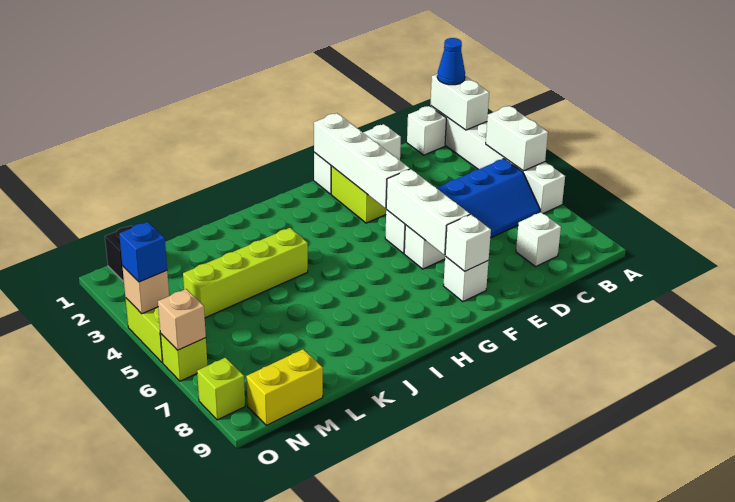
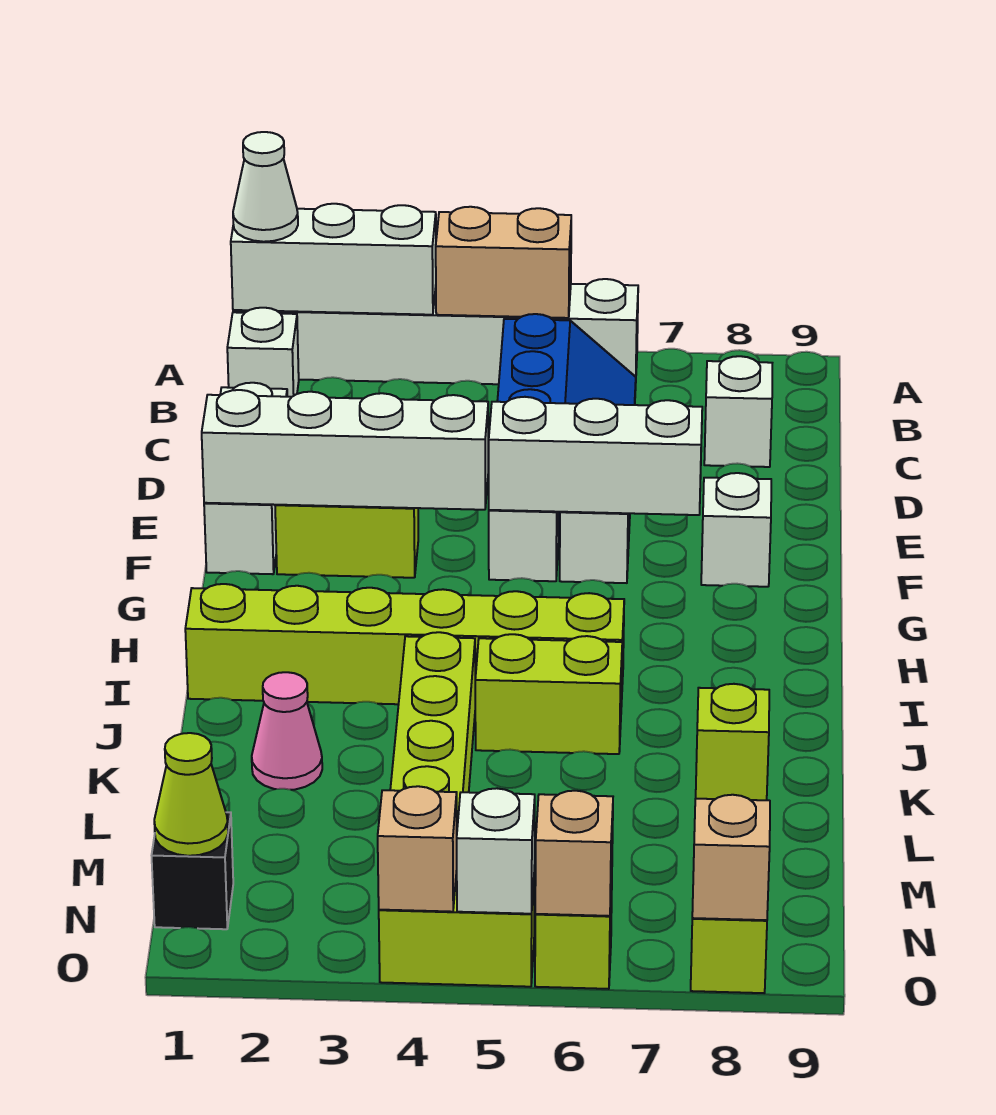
white brick A1:A2 level 2 -> white brick A1:A3 level 2
blue cone A1 level 3 -> white cone A1 level 3
white brick A4:A5 level 2 -> tan brick A4:A5 level 2
white brick F8 level 2 -> white brick O5 level 2
none -> lime brick I1:I6 level 1
none -> lime brick J5:J6 level 1
none -> pink cone K2 level 1
none -> lime brick K8 level 1
yellow brick M9:N9 level 1 -> none
none -> lime cone N1 level 2
blue brick O4 level 3 -> none
none -> tan brick O8 level 2

